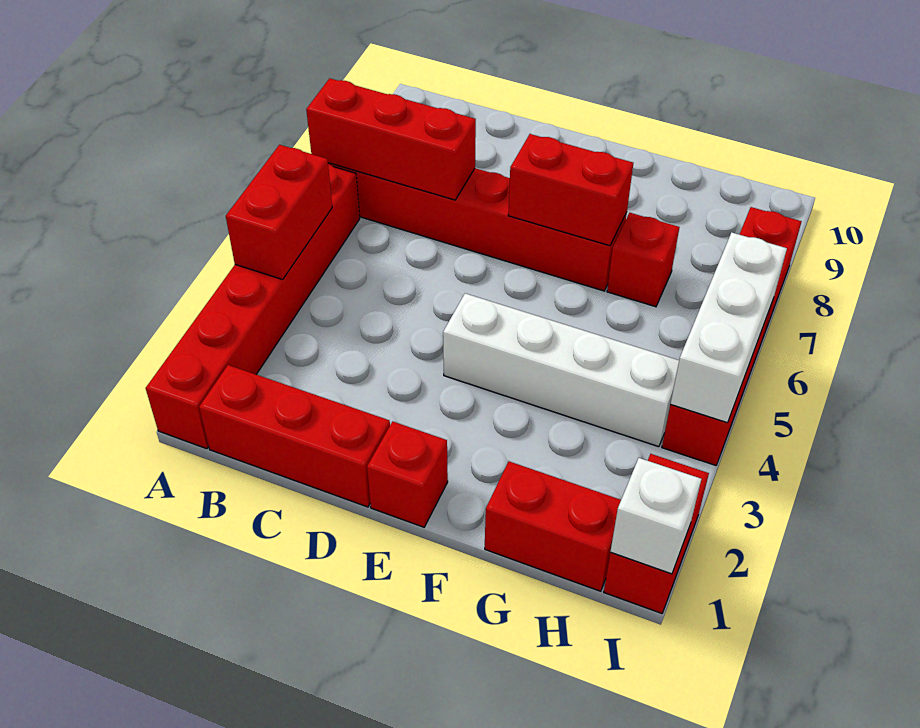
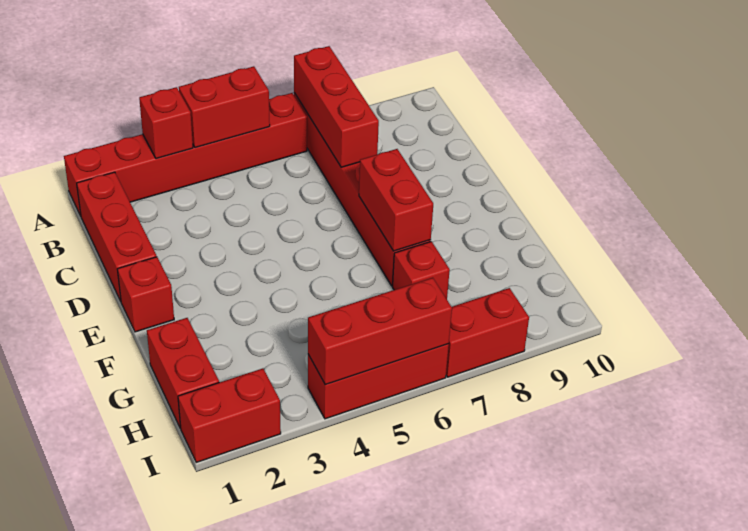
none -> red brick A3 level 2
white brick E4:H4 level 1 -> none
white brick I1 level 2 -> none
white brick I4:I6 level 2 -> red brick I4:I6 level 2

